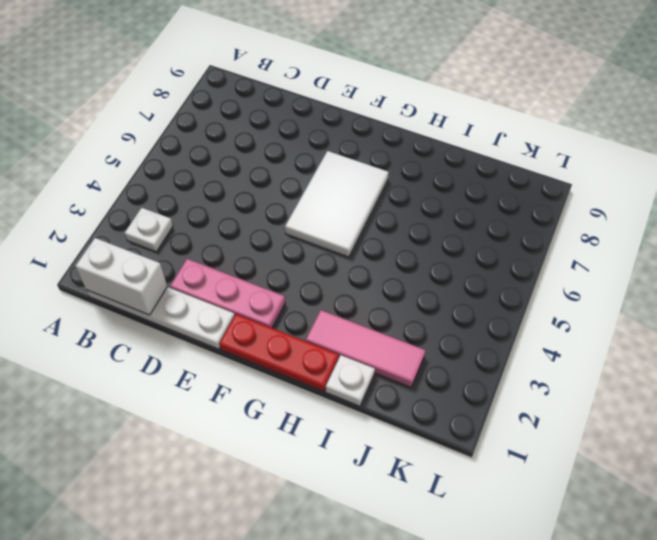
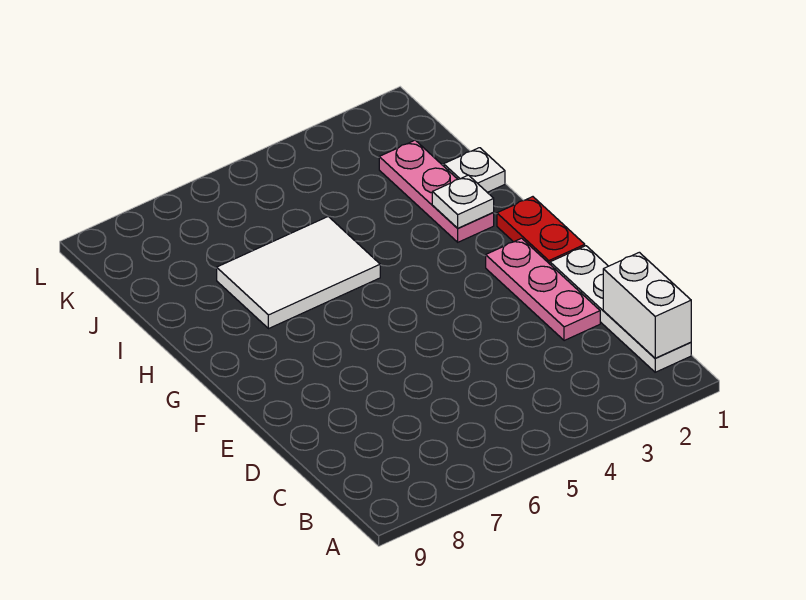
white plate B3 level 1 -> white plate H2 level 2
red plate F1:H1 level 1 -> red plate F1:G1 level 1
white tile F5:G7 level 1 -> white tile H5:I7 level 1
pink tile H2:J2 level 1 -> pink plate H2:J2 level 1

